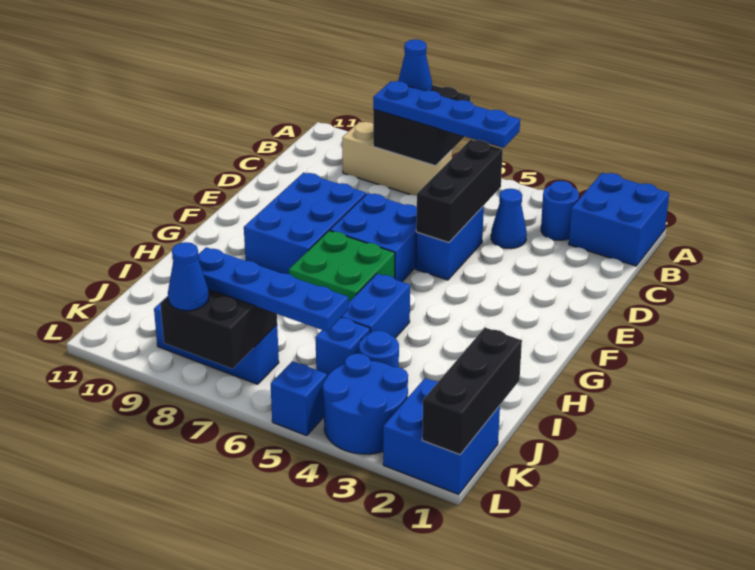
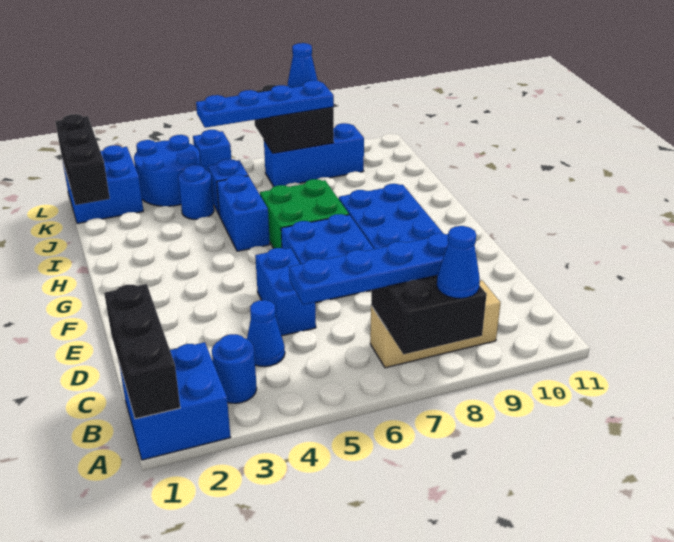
black brick C5:E5 level 2 -> black brick A1:C1 level 2

